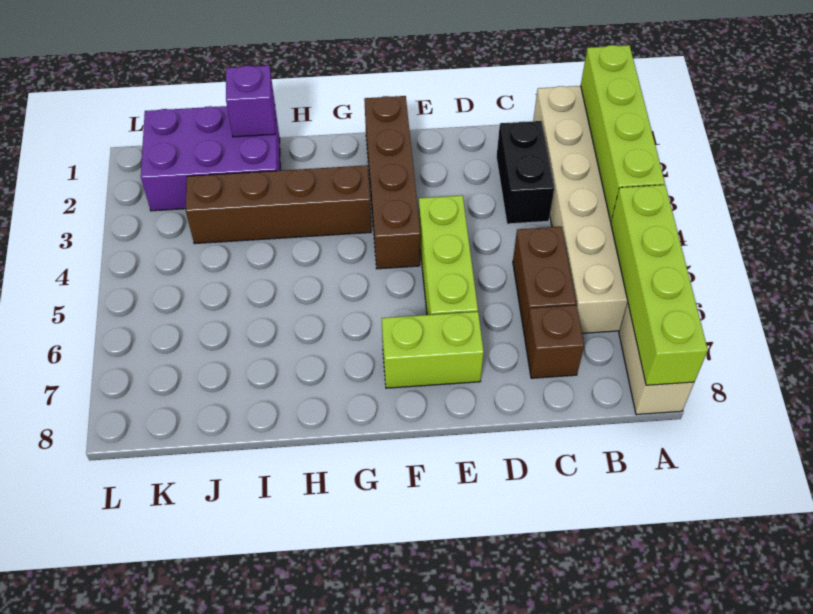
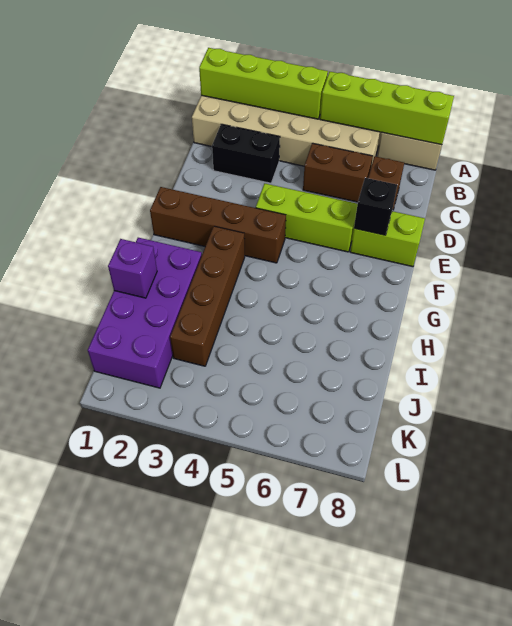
lime brick E7:F7 level 1 -> lime brick E7:E8 level 1
none -> black brick E7 level 2
purple brick I1:K2 level 1 -> purple brick H1:K2 level 1

